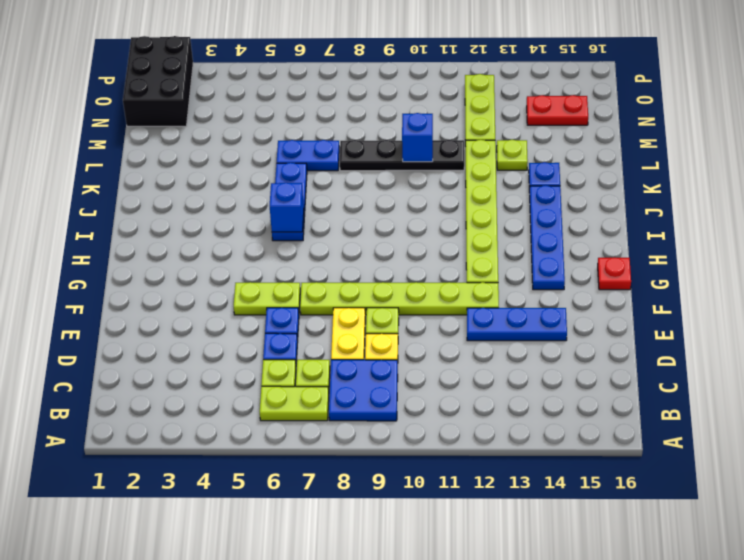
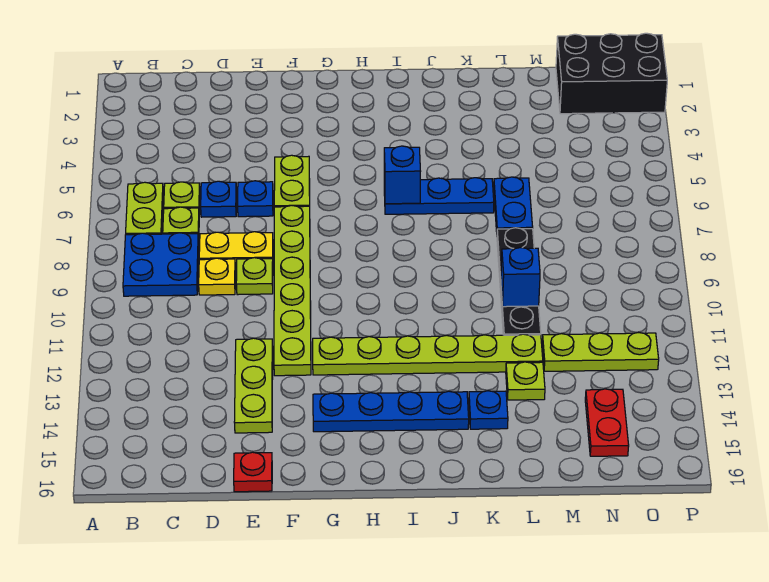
blue plate E12:E14 level 1 -> lime plate E12:E14 level 1
red plate G16 level 1 -> red plate E16 level 1

